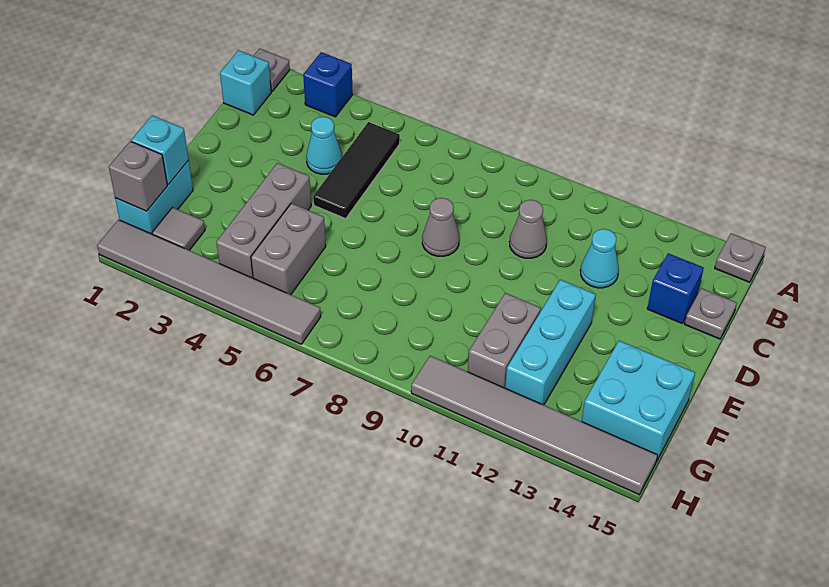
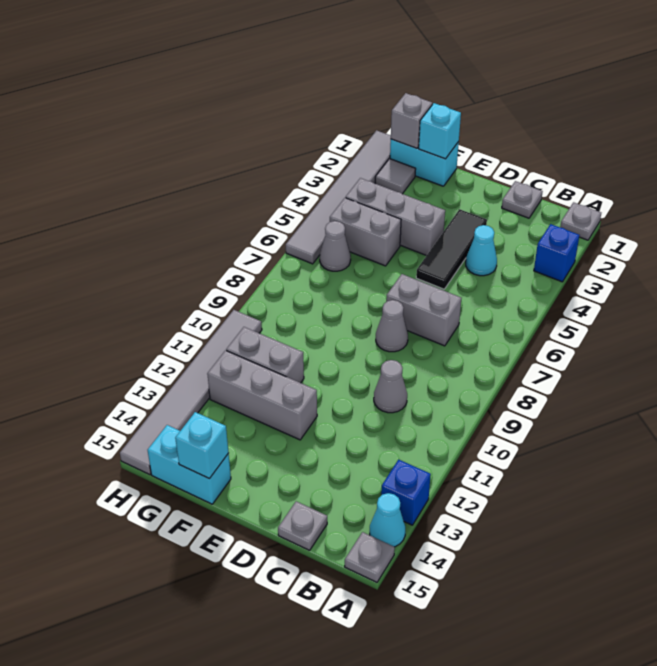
cyan brick B1 level 1 -> cyan brick F15 level 2
black tile B5:D5 level 1 -> black tile D3:D5 level 1
none -> grey plate C1 level 1
none -> grey brick C7:D7 level 1
cyan cone C12 level 1 -> cyan cone A14 level 1
blue brick C14 level 1 -> blue brick A13 level 1
cyan brick E12:G12 level 1 -> grey brick E12:G12 level 1
cyan brick F14:G15 level 1 -> cyan brick F15:G15 level 1
none -> grey cone G6 level 1

